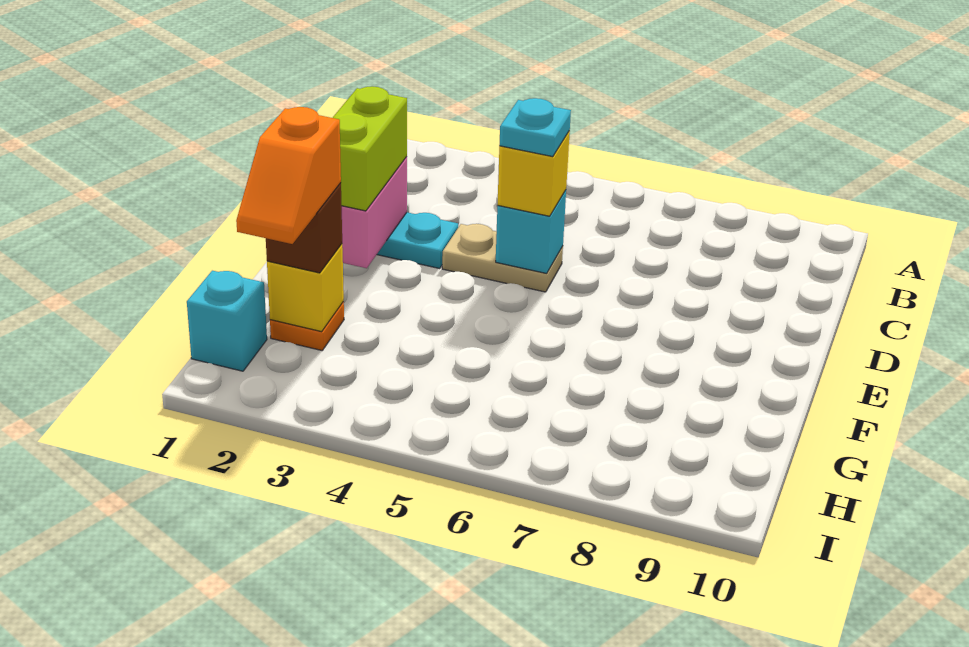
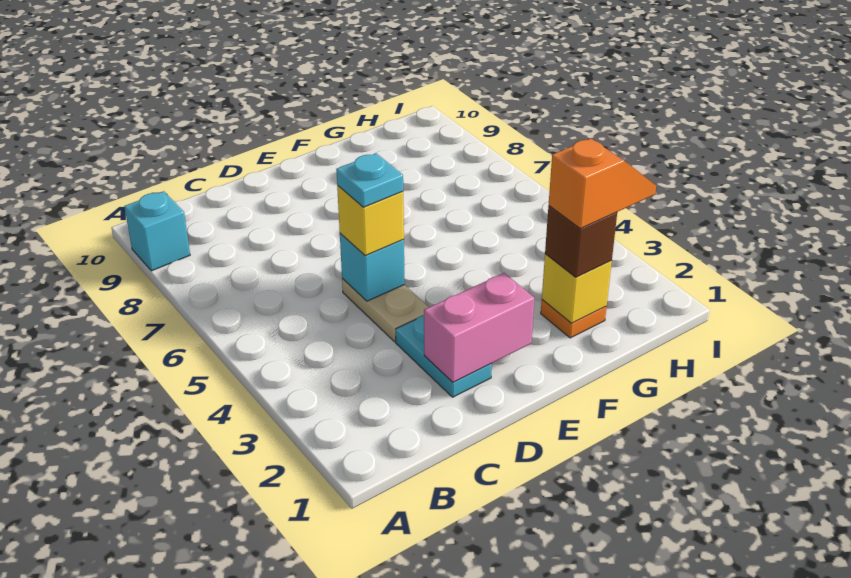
lime brick D2:E2 level 3 -> none
cyan brick H1 level 1 -> cyan brick A9 level 1

